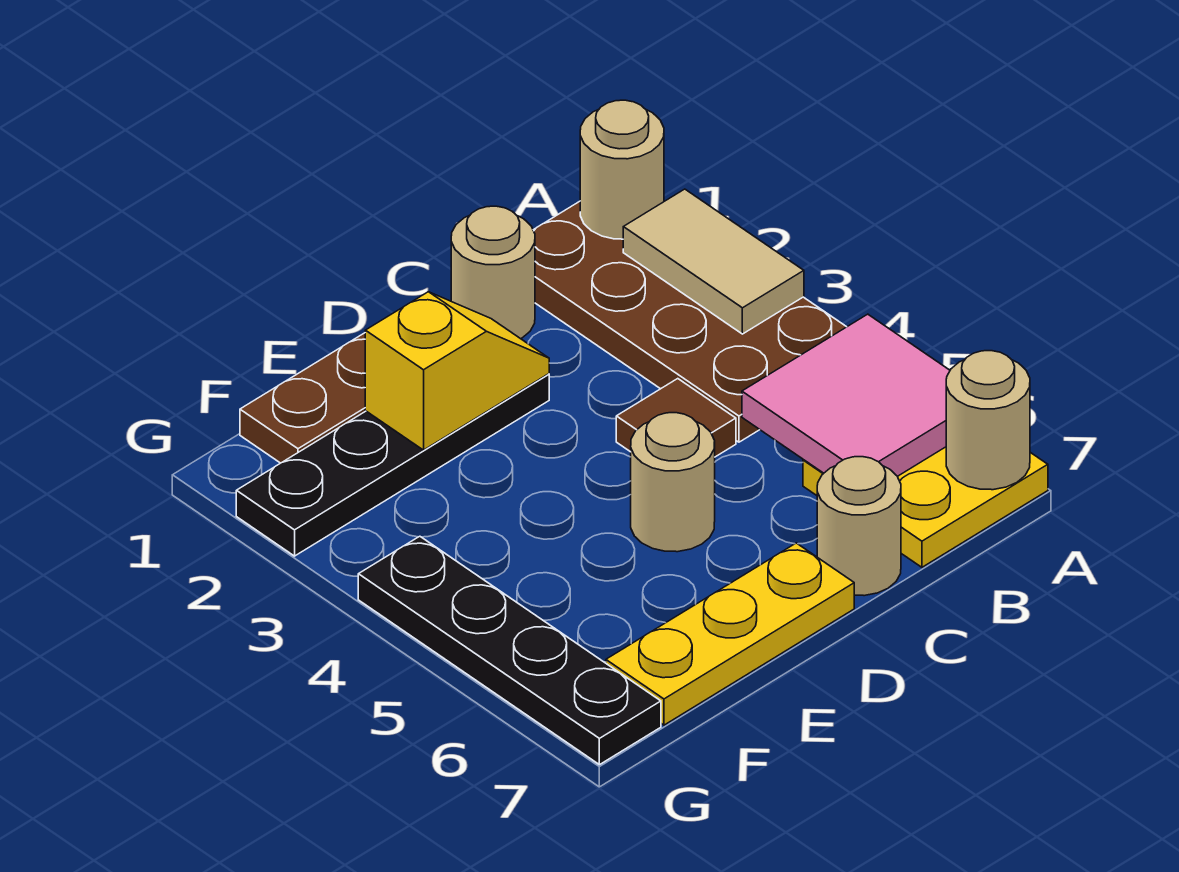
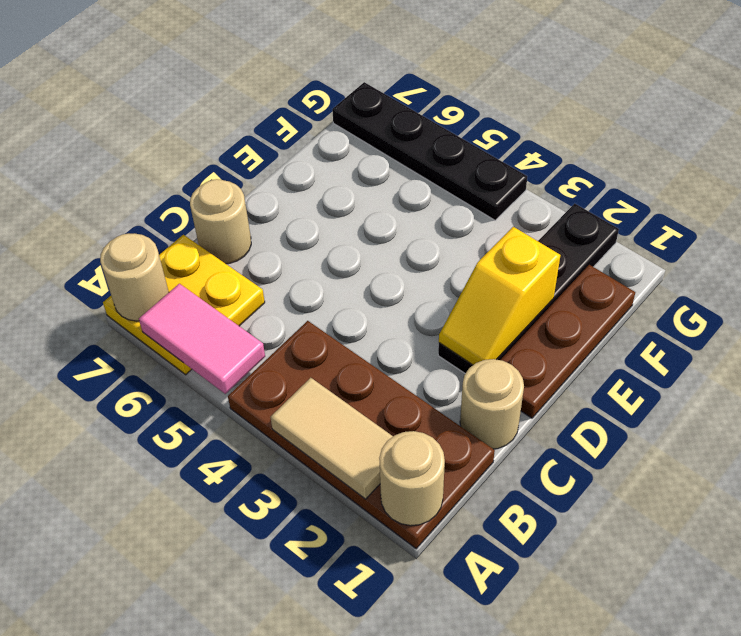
pink tile A5:B6 level 2 -> pink tile A5:A6 level 2
brown tile C4 level 1 -> none
tan round brick D5 level 1 -> none
yellow plate D7:F7 level 1 -> none

